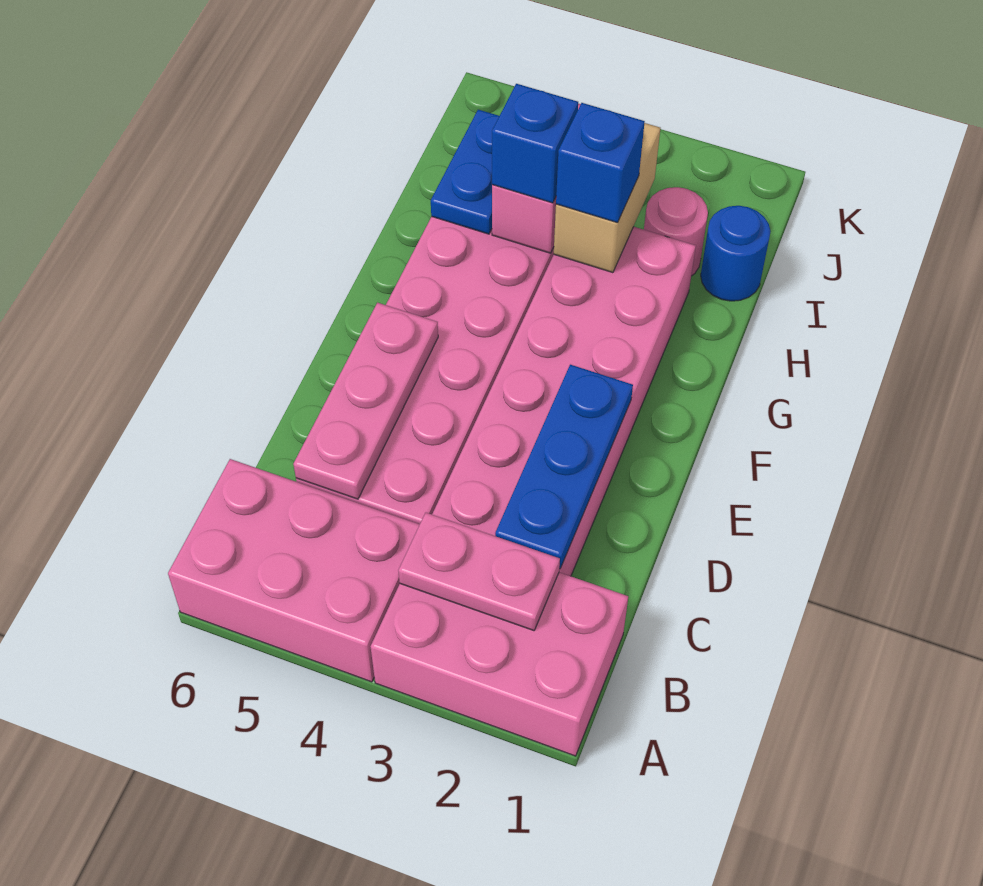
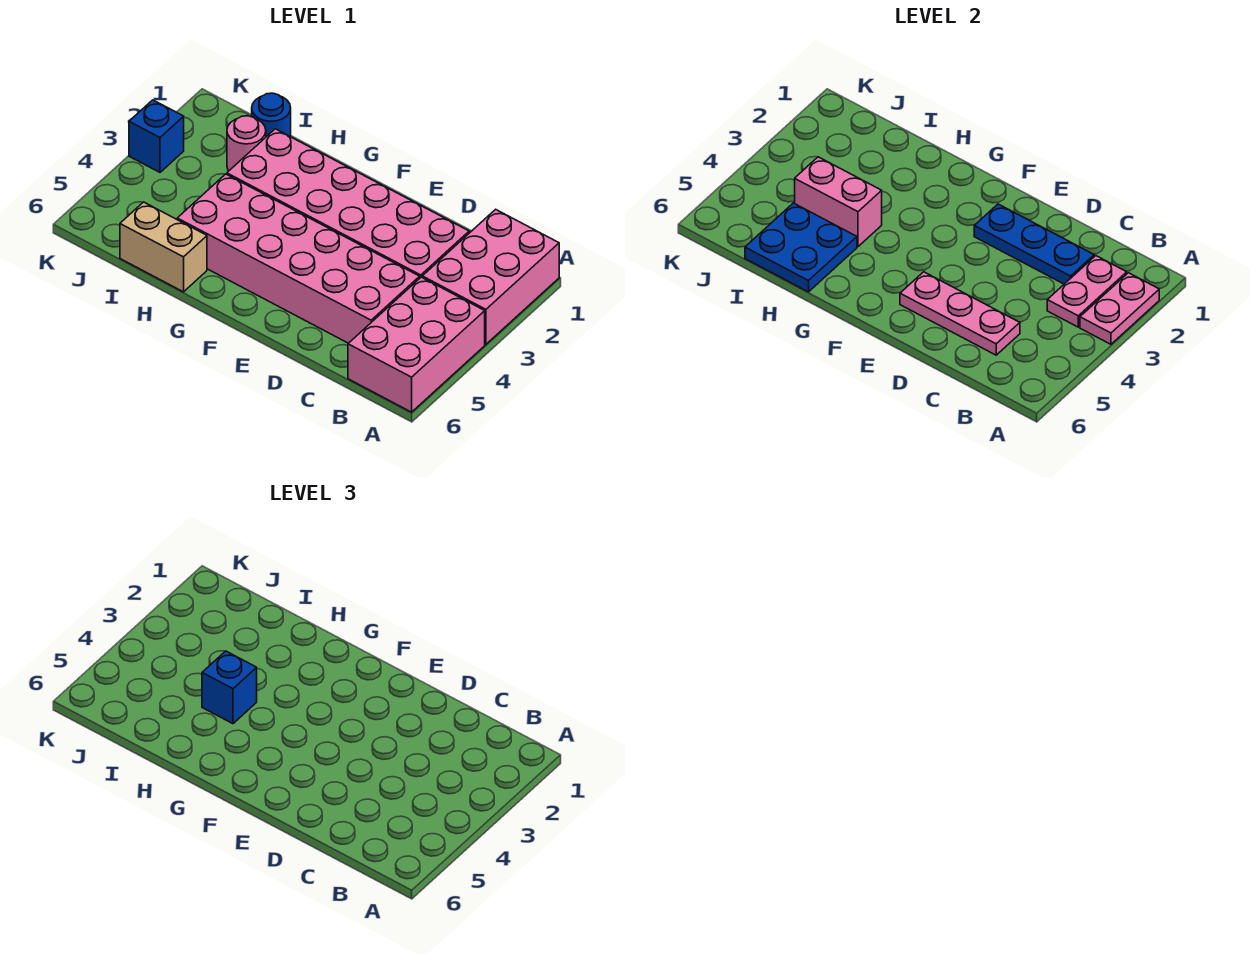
none -> pink plate A2:A3 level 2
tan brick H3:I3 level 2 -> tan brick H6:I6 level 1
blue brick H3 level 3 -> blue brick K3 level 1
blue plate H5:I5 level 2 -> blue plate H5:I6 level 2

